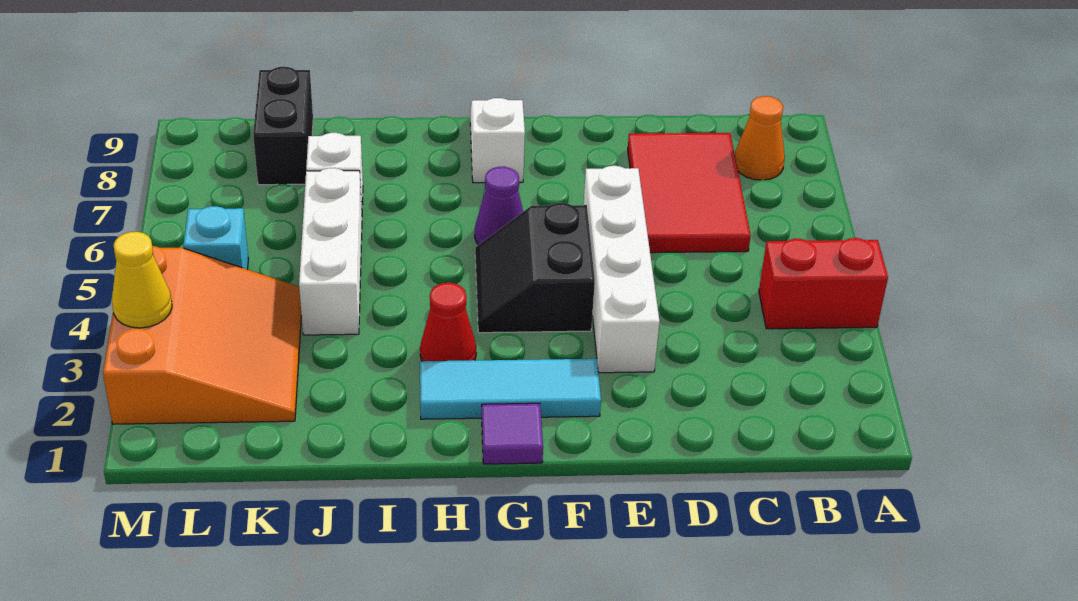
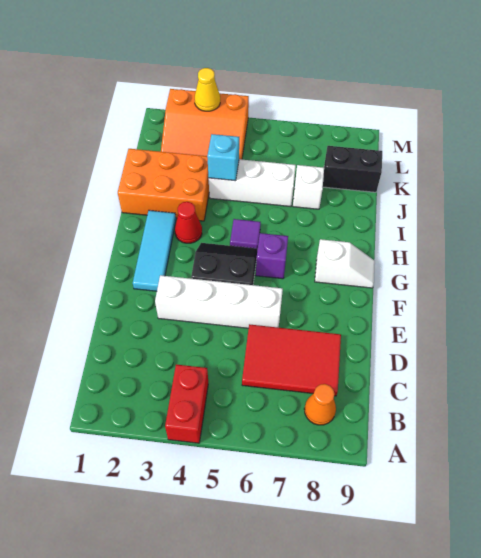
purple tile G1 level 1 -> purple tile H5 level 1
purple cone G6 level 1 -> purple brick G6 level 1
none -> orange brick I1:J3 level 1
cyan brick L5 level 1 -> cyan brick J4 level 2

